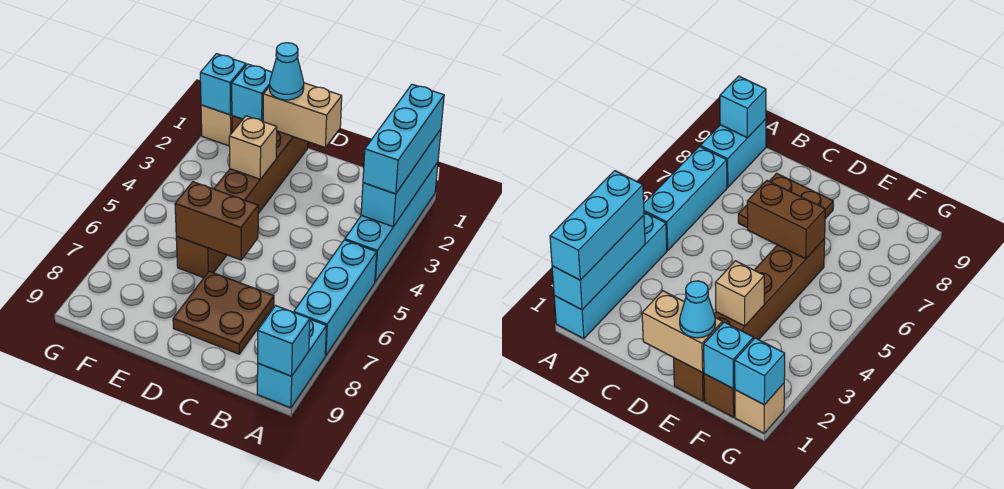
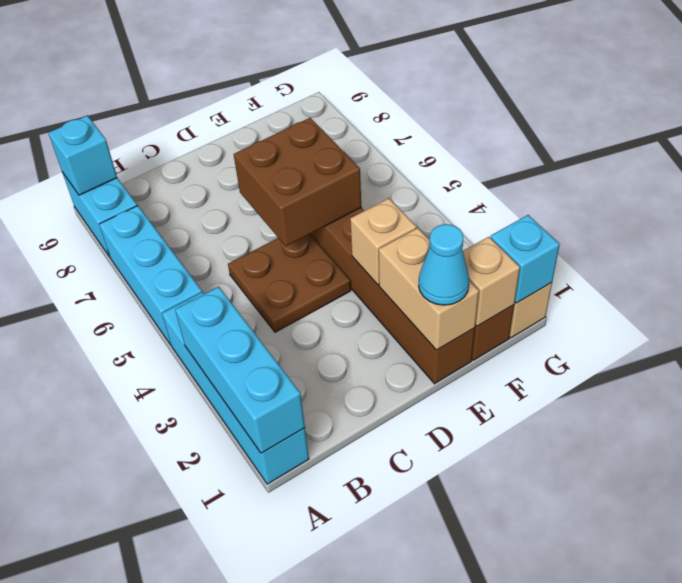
cyan brick A1:A3 level 3 -> none
brown plate C7:D8 level 1 -> brown plate C4:D5 level 1
tan brick D1:E1 level 2 -> tan brick E1:E2 level 2
brown brick D6:E6 level 2 -> brown brick D5:E6 level 2
cyan brick F1 level 2 -> tan brick F1 level 2

